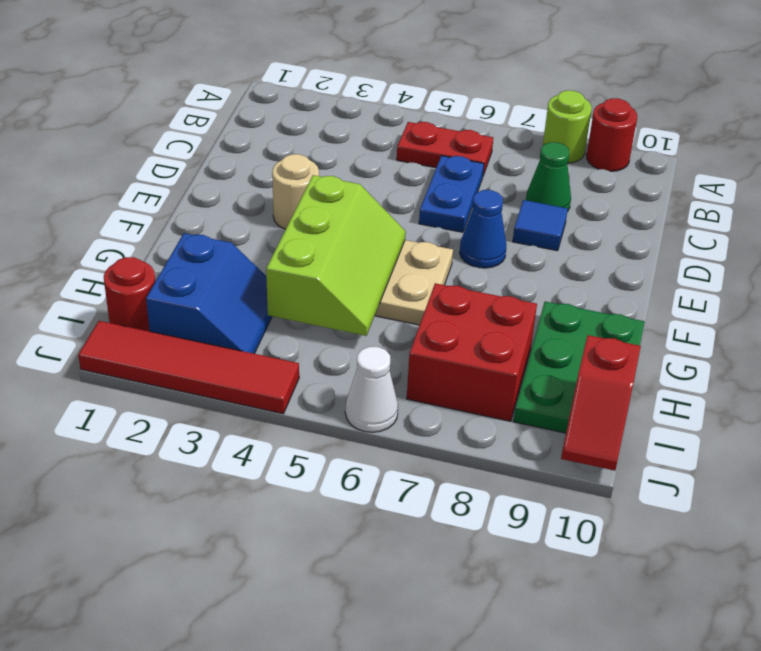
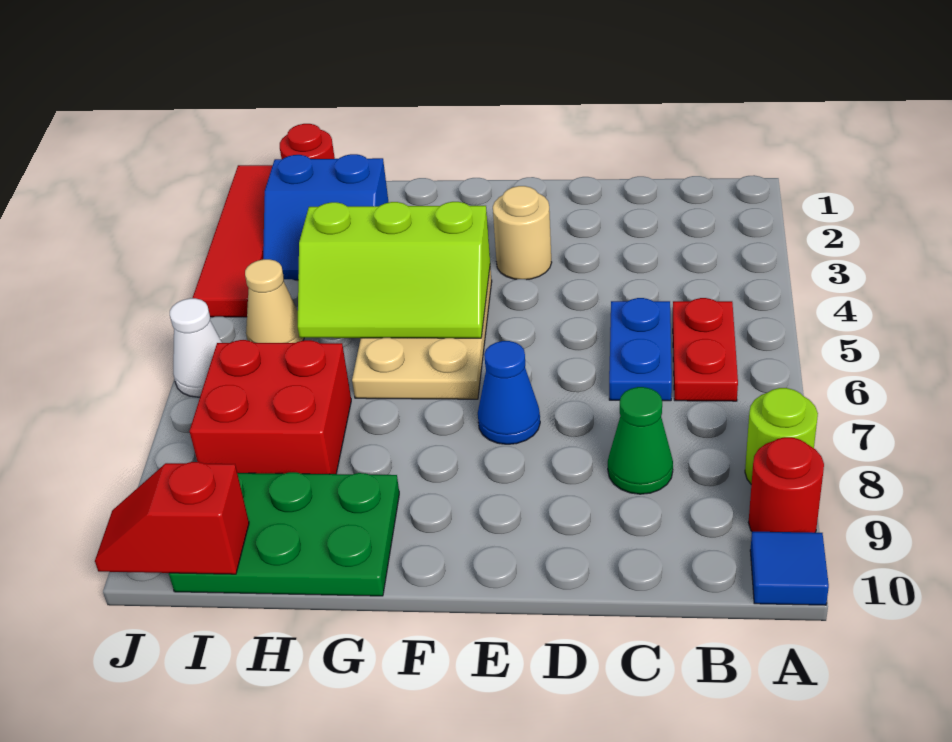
blue plate C6:D6 level 1 -> blue plate C5:C6 level 1
blue tile D8 level 1 -> blue tile A10 level 1
none -> tan cone I5 level 1

